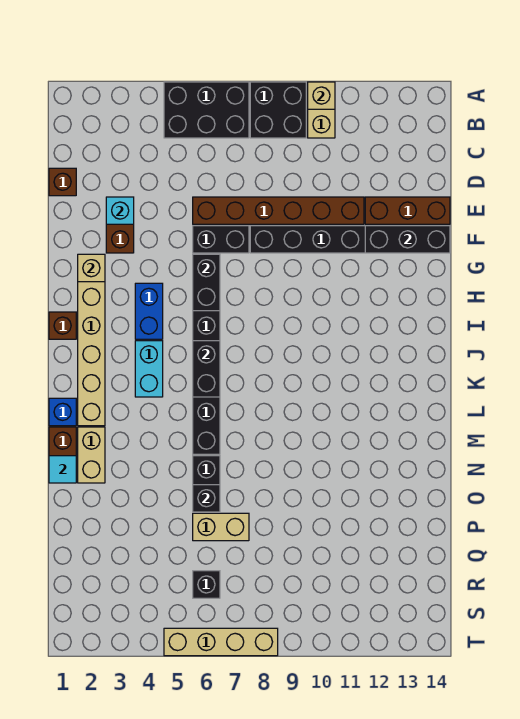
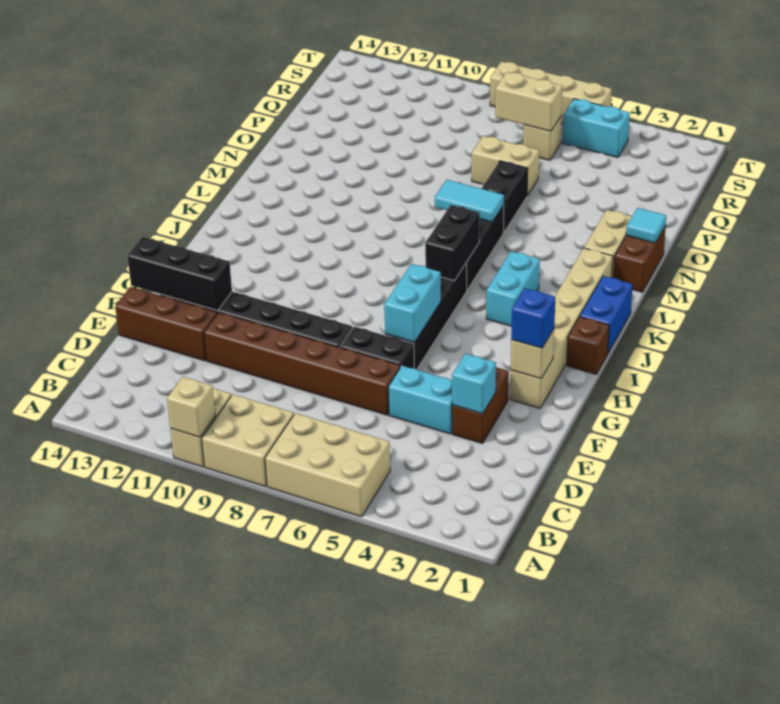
black brick A5:B7 level 1 -> tan brick A5:B7 level 1
black brick A8:B9 level 1 -> tan brick A8:B9 level 1
brown brick D1 level 1 -> none
none -> cyan brick E4:E5 level 1
black brick G6:H6 level 2 -> cyan brick G6:H6 level 2
blue brick H4:I4 level 1 -> blue brick J1:K1 level 1
blue brick L1 level 1 -> blue brick G2 level 3
none -> cyan tile M6:M7 level 2
black brick O6 level 2 -> none
black brick R6 level 1 -> tan brick R6 level 1
none -> tan brick R6:R7 level 2
none -> cyan brick S4:S5 level 1

